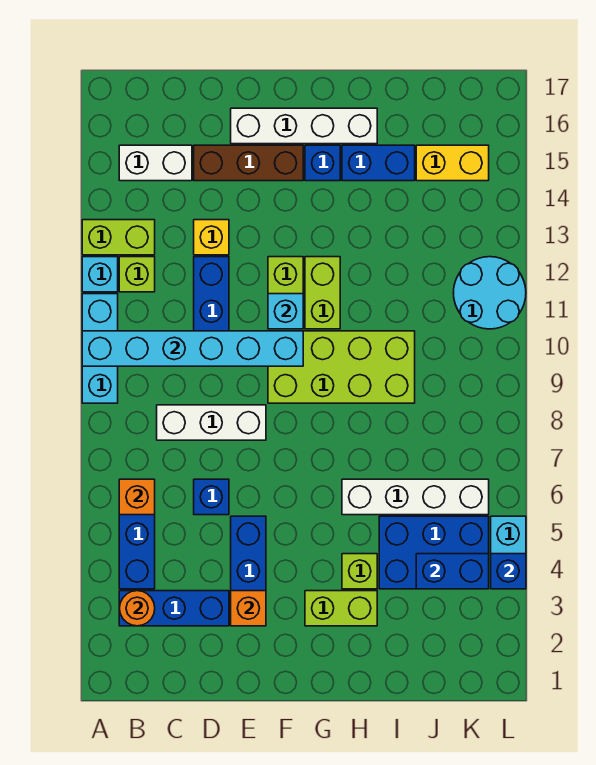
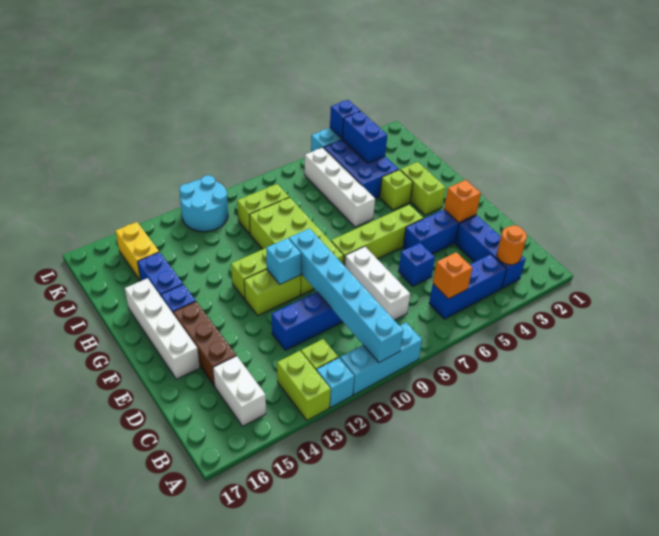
yellow brick D13 level 1 -> none
none -> lime brick F5:F8 level 1
none -> lime brick J9:J10 level 1

